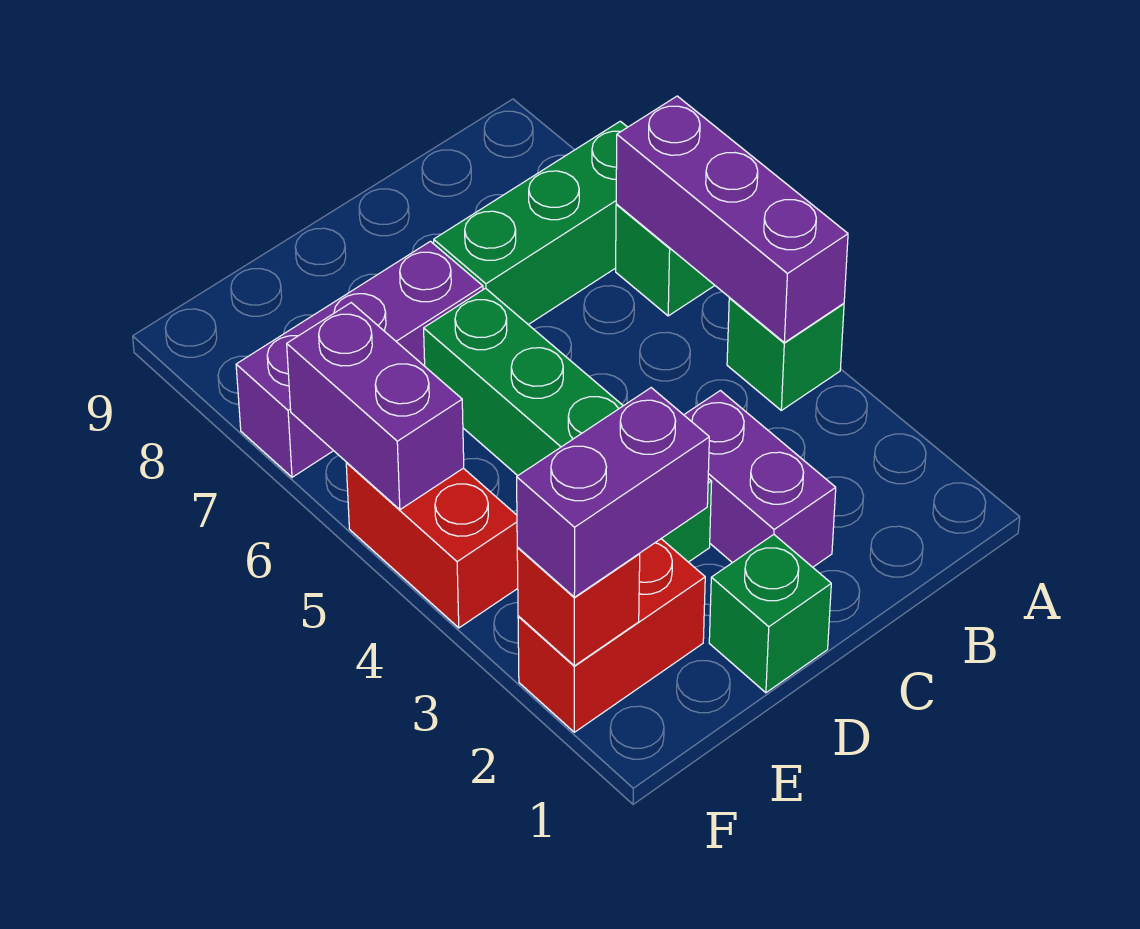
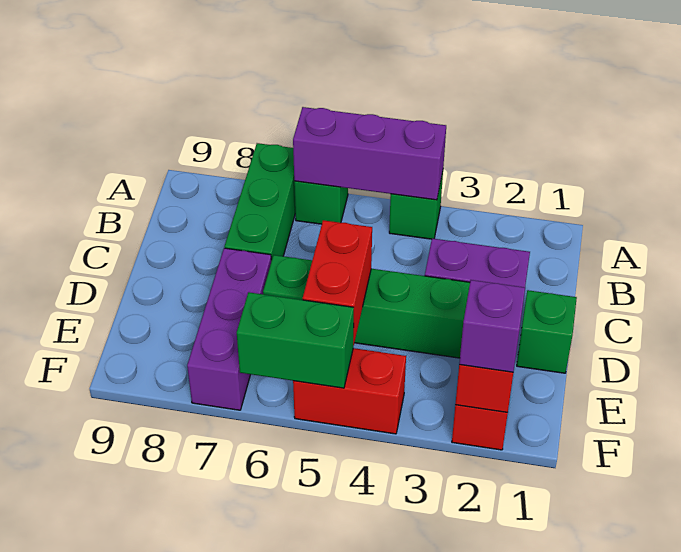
none -> red brick D5:E5 level 2
purple brick E2:F2 level 3 -> purple brick F2 level 3
purple brick F5:F6 level 2 -> green brick F5:F6 level 2

